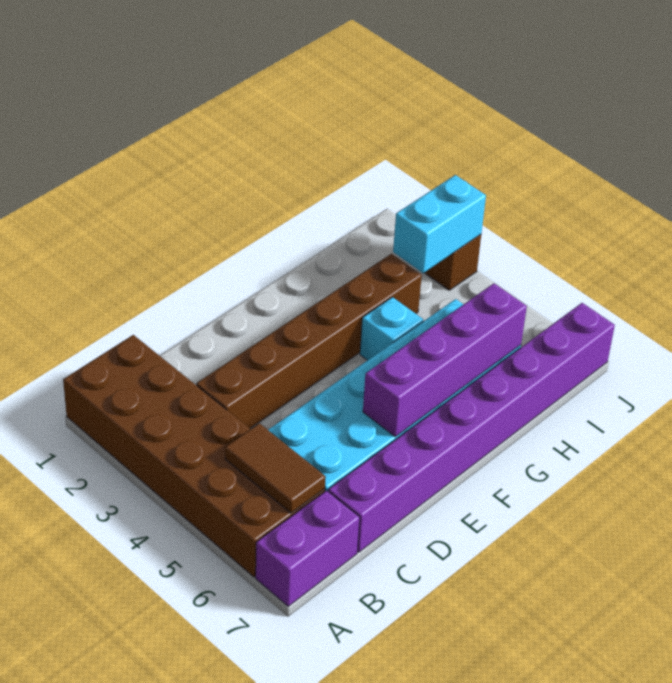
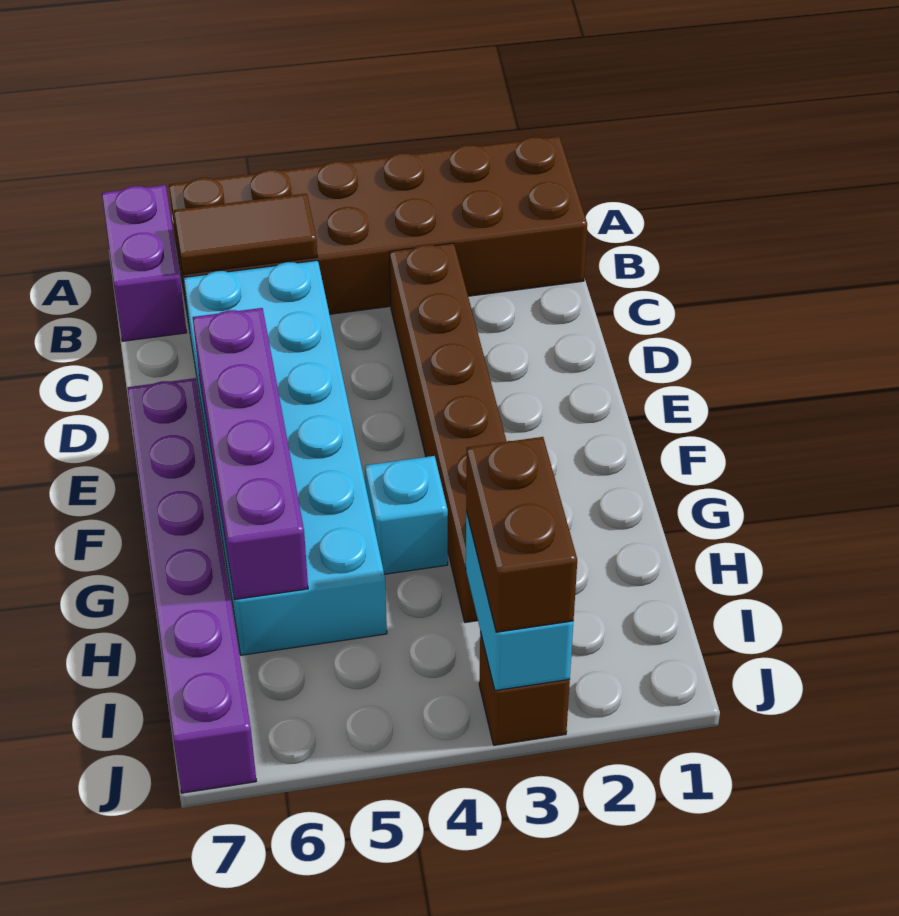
purple brick C7:J7 level 1 -> purple brick E7:J7 level 1
none -> brown brick I3:J3 level 3

